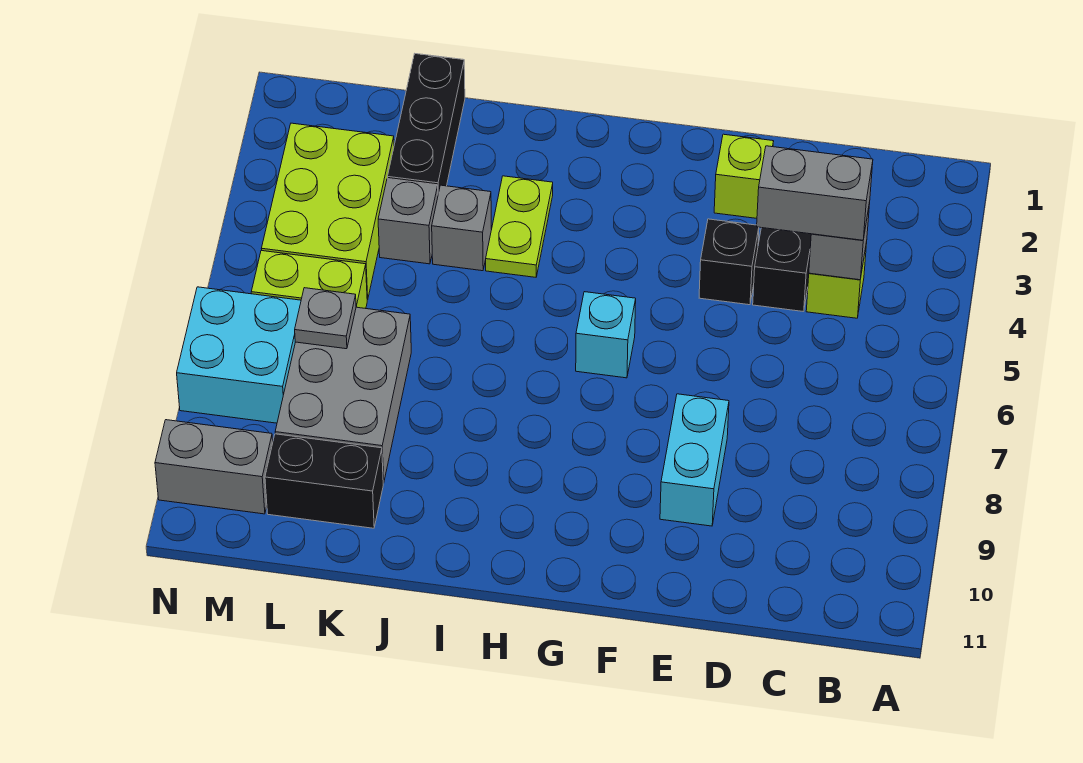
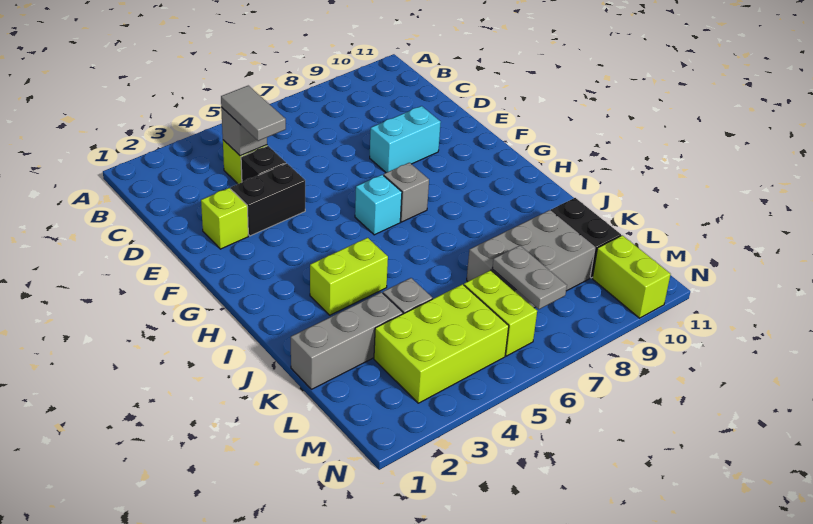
grey brick C4:D4 level 3 -> grey tile C4:D4 level 3
black brick E4 level 1 -> black brick E3:E4 level 1
lime plate I3:I4 level 1 -> lime brick I3:I4 level 1
grey brick J4 level 1 -> grey brick G7 level 1
black brick K1:K3 level 1 -> grey brick K1:K3 level 1
grey plate L7 level 2 -> grey plate L7:M7 level 2
cyan brick M7:N8 level 1 -> none
grey brick M10:N10 level 1 -> lime brick M10:N10 level 1

